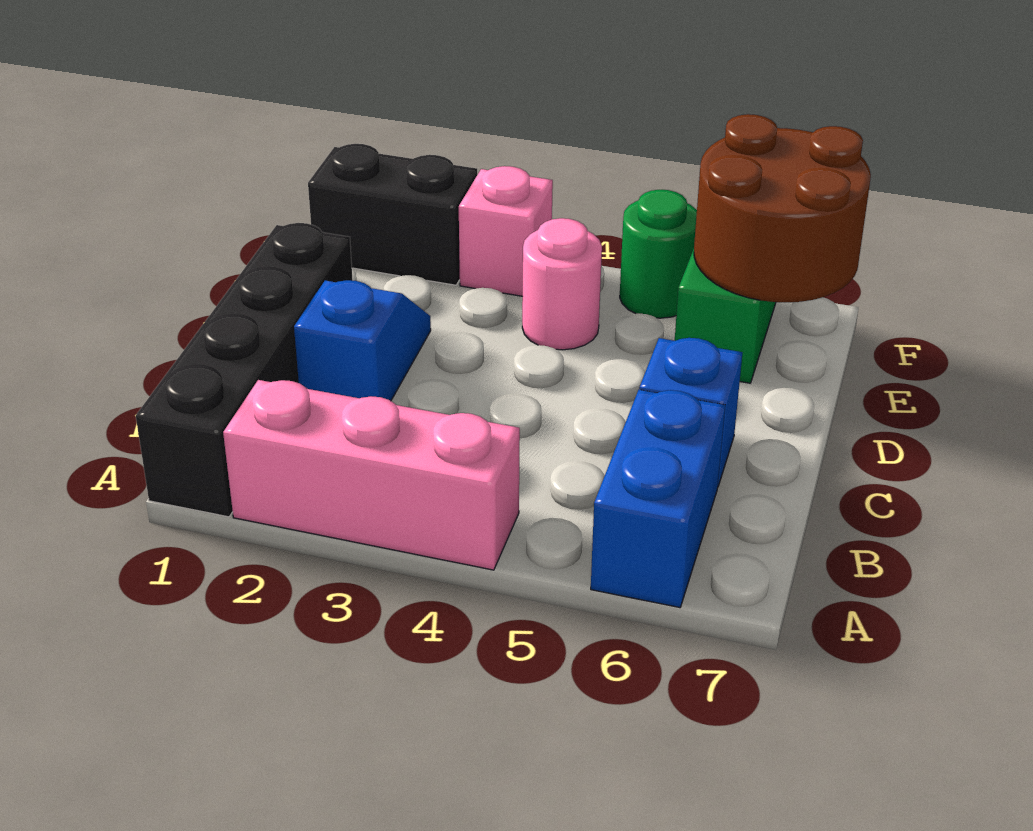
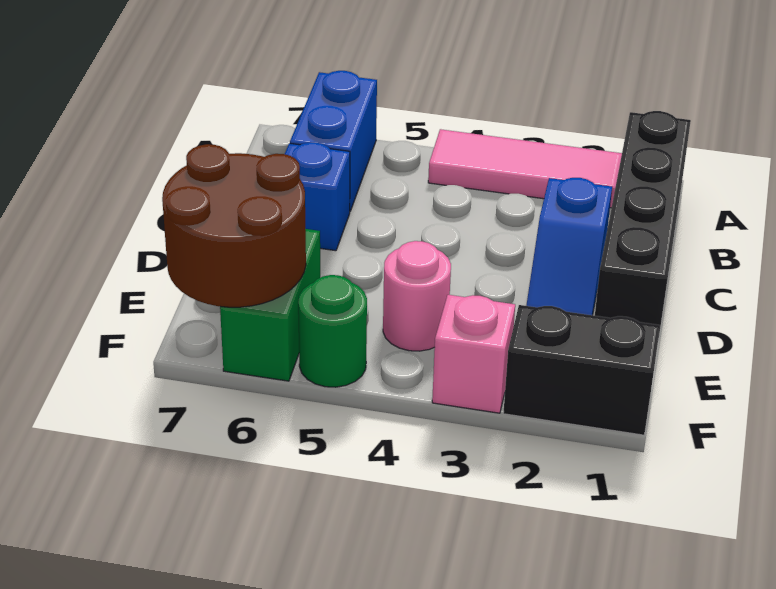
pink brick A2:A4 level 1 -> pink tile A2:A4 level 1

